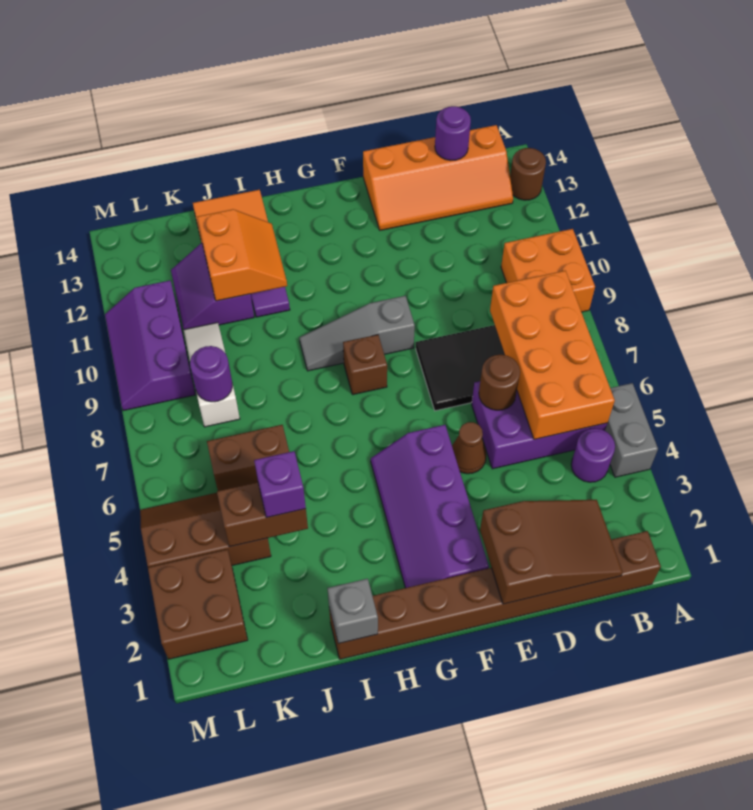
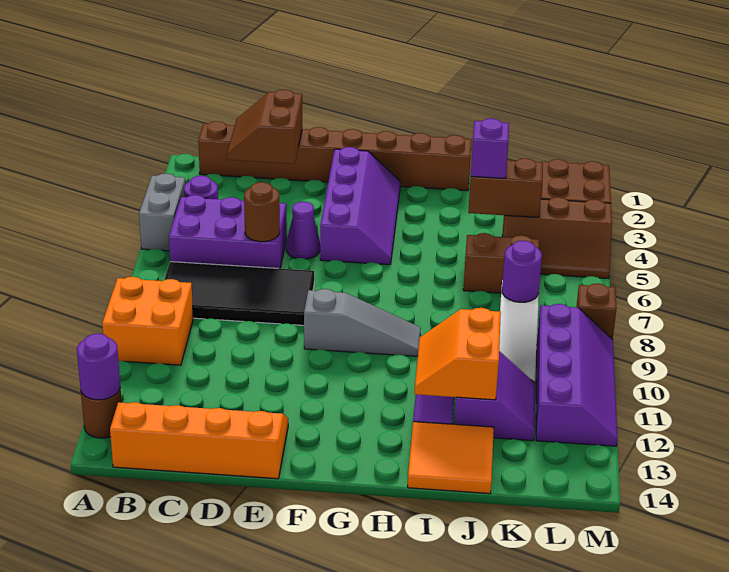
orange brick B5:C8 level 2 -> none
brown slope C1:E2 level 2 top E -> brown slope C1:D2 level 2 top D
purple round brick C14 level 2 -> purple round brick A13 level 2
brown cone E5 level 1 -> purple cone E5 level 1
brown brick G8 level 1 -> brown brick M8 level 1
grey brick I1 level 2 -> none
purple slope L9:M11 level 1 top L -> purple slope L9:M12 level 1 top L

